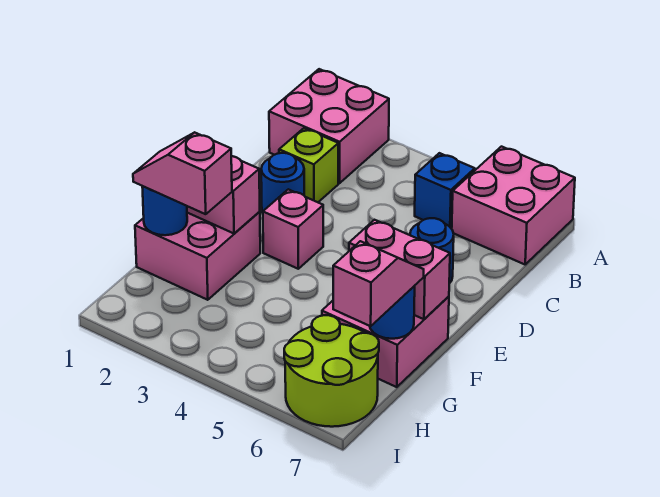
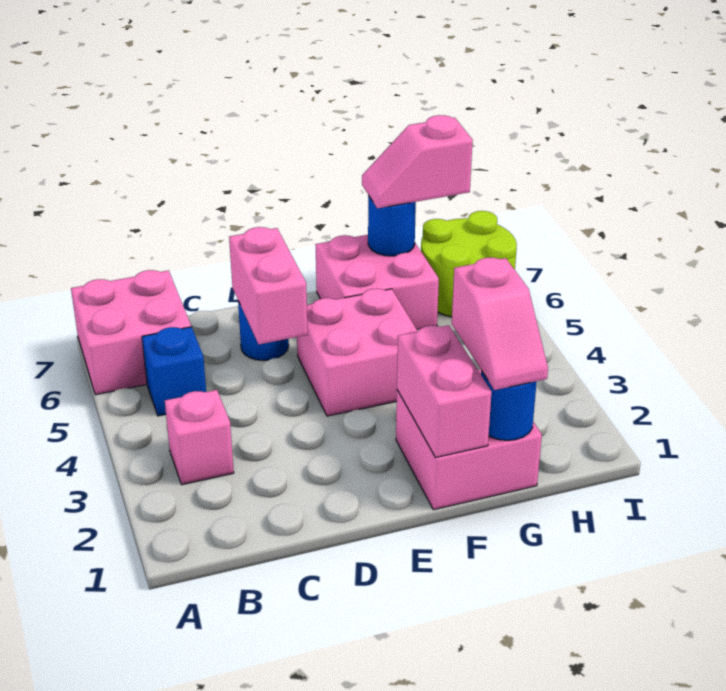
pink brick A1:B2 level 1 -> pink brick E4:F5 level 1
lime brick C2 level 1 -> none
blue round brick D2 level 1 -> none
pink brick E3 level 1 -> pink brick B3 level 1
pink brick F6:F7 level 2 -> pink brick D5:D6 level 2

